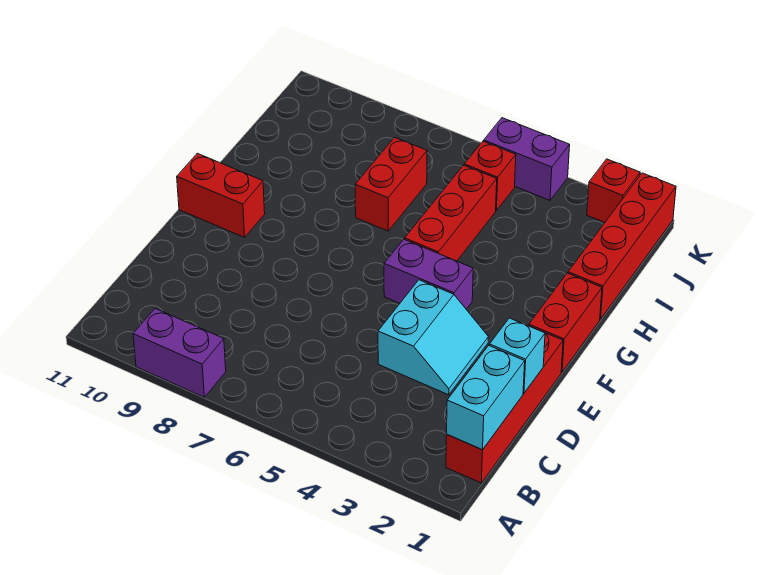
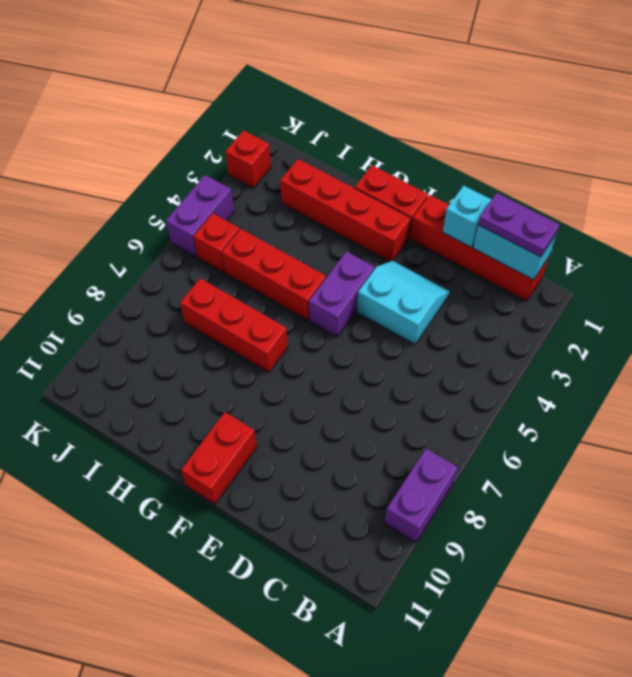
none -> purple plate B1:C1 level 3
red brick H1:K1 level 1 -> red brick F2:I2 level 1
red brick H7:I7 level 1 -> red brick G7:I7 level 1

